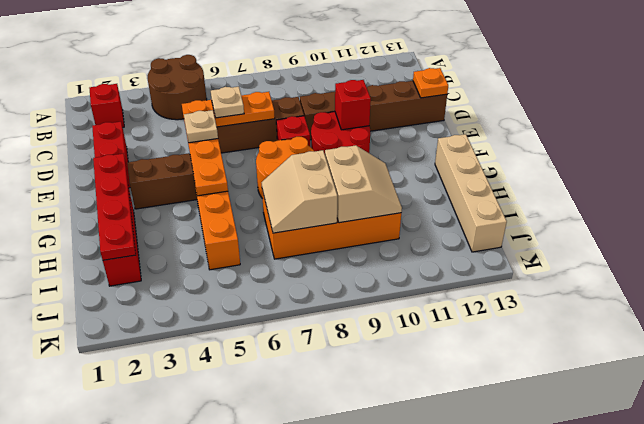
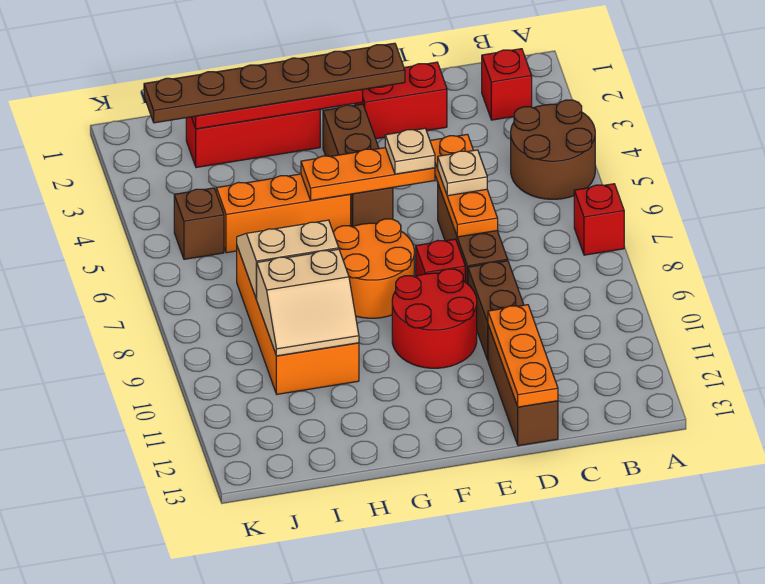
orange plate D13 level 2 -> orange plate D11:D13 level 2
none -> brown plate E2:J2 level 3
red brick E10 level 2 -> red brick A7 level 1
tan brick G13:J13 level 1 -> none
none -> brown brick J5 level 1

